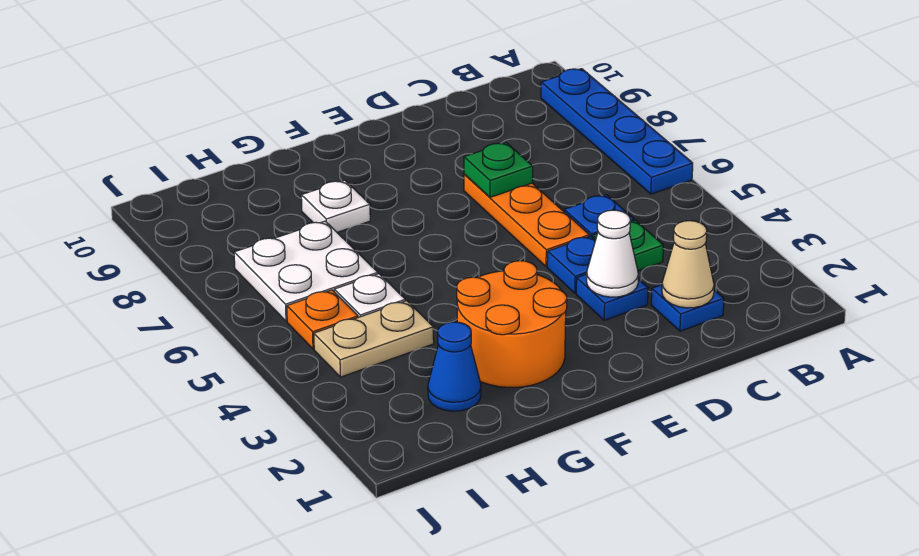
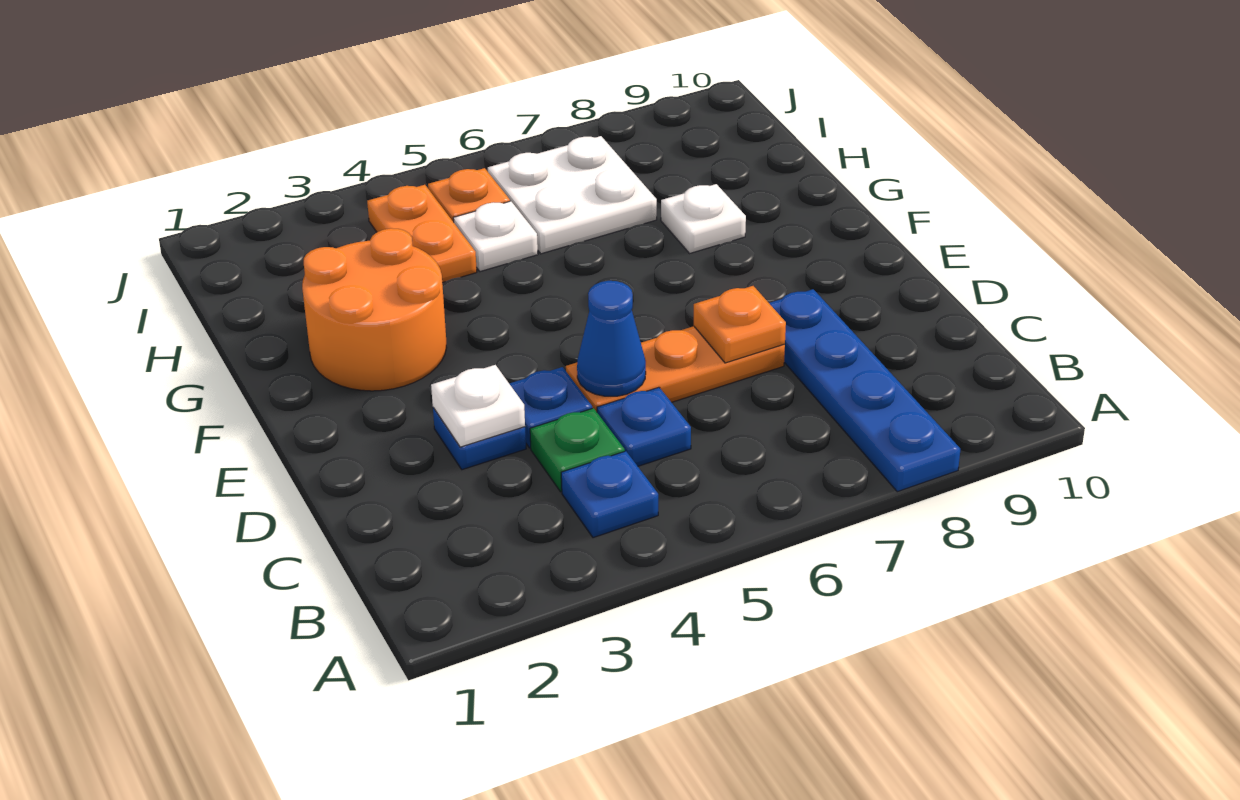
blue plate A6:A9 level 1 -> blue plate A8:D8 level 1
blue plate C2 level 1 -> blue plate B4 level 1
tan cone C2 level 2 -> none
white cone D3 level 2 -> white plate D3 level 2
green plate D7 level 2 -> orange plate D7 level 2
blue cone H2 level 1 -> blue cone D5 level 2
tan plate H4:I4 level 1 -> orange plate H4:I4 level 1

